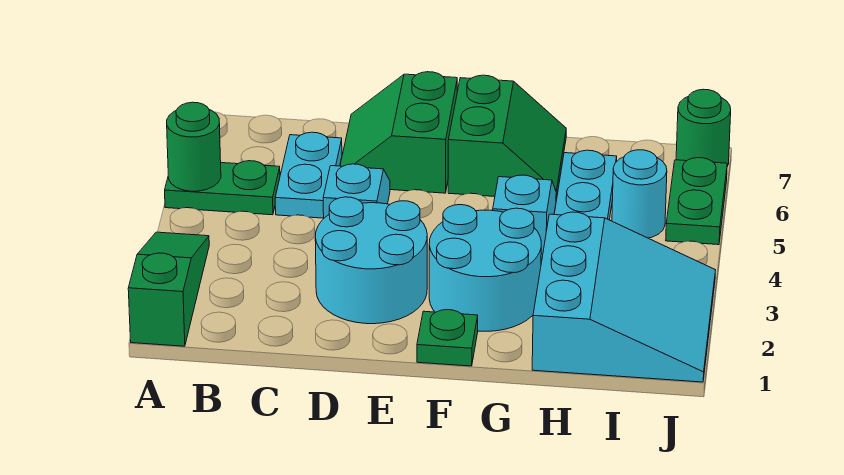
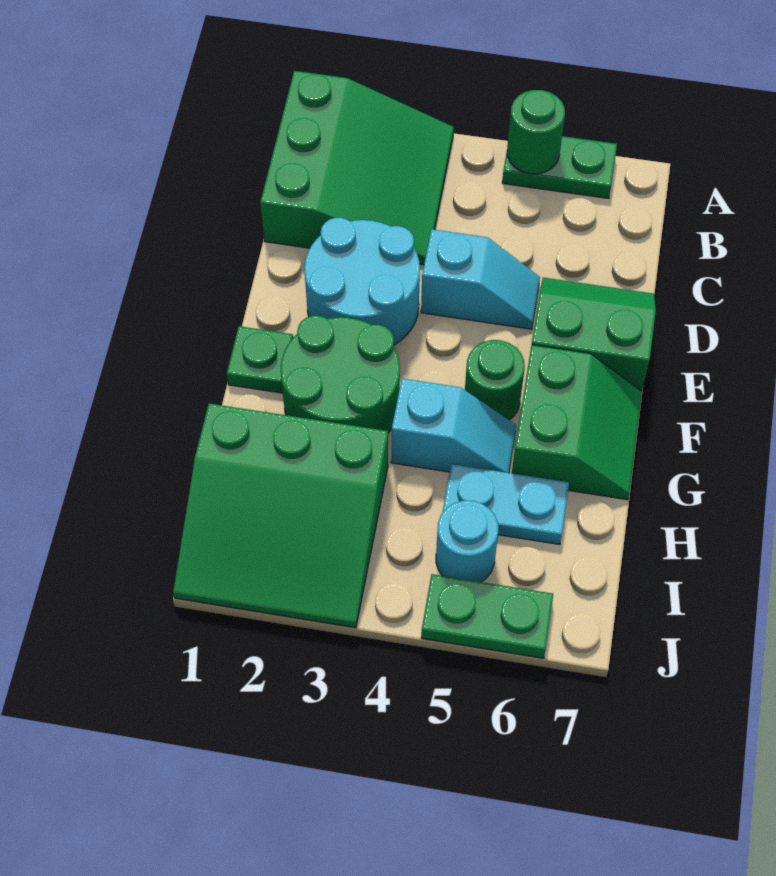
green slope A1:A3 level 1 top 1 -> green slope A1:C3 level 1 top 1
green plate A5:B5 level 1 -> green plate A5:A6 level 1
cyan plate C5:C6 level 1 -> none
cyan round brick F2:G3 level 1 -> green round brick F2:G3 level 1
green slope F6:G7 level 1 top F -> green slope F6:G7 level 1 top 6
cyan slope H1:J3 level 1 top H -> green slope H1:J3 level 1 top H
green round brick J7 level 1 -> green round brick F5 level 1

